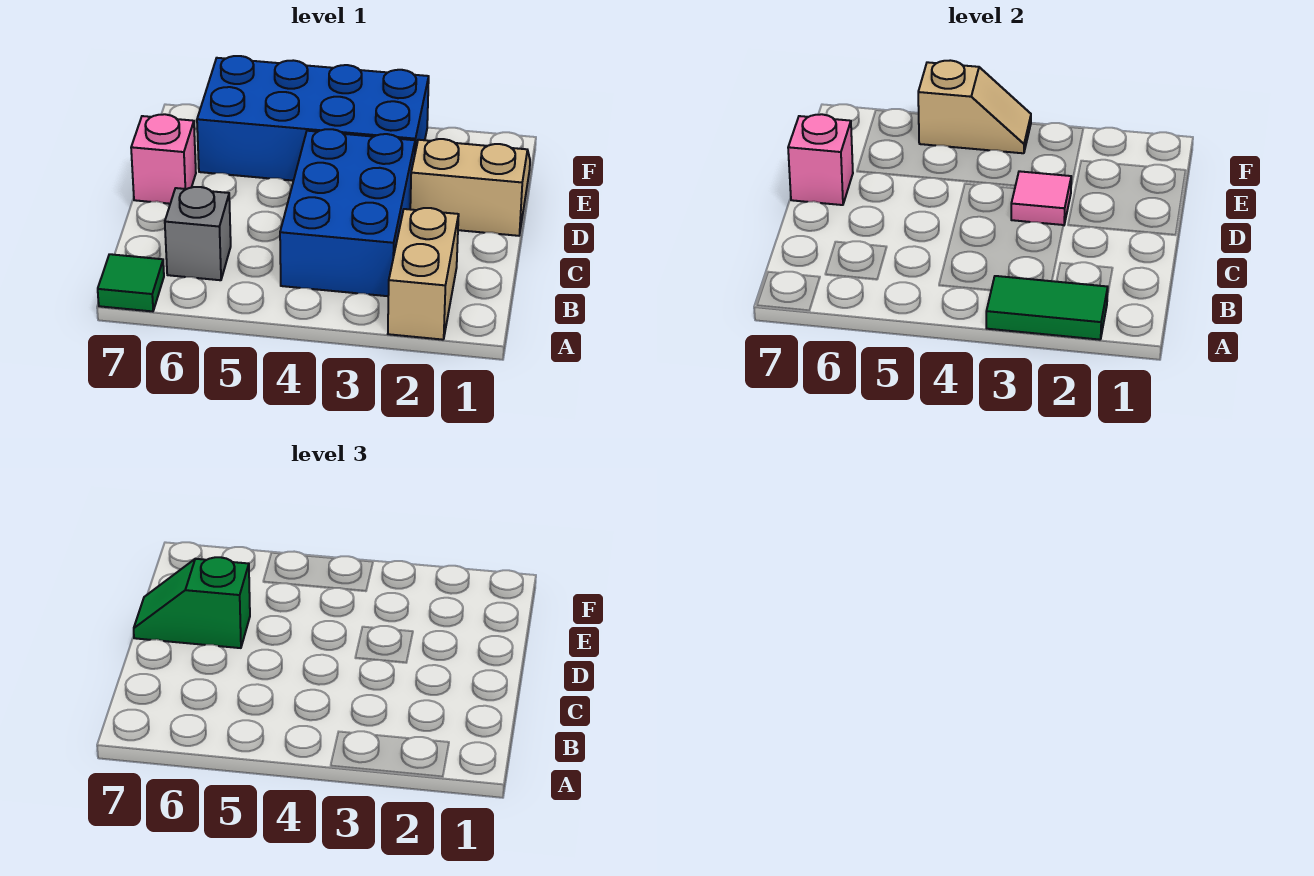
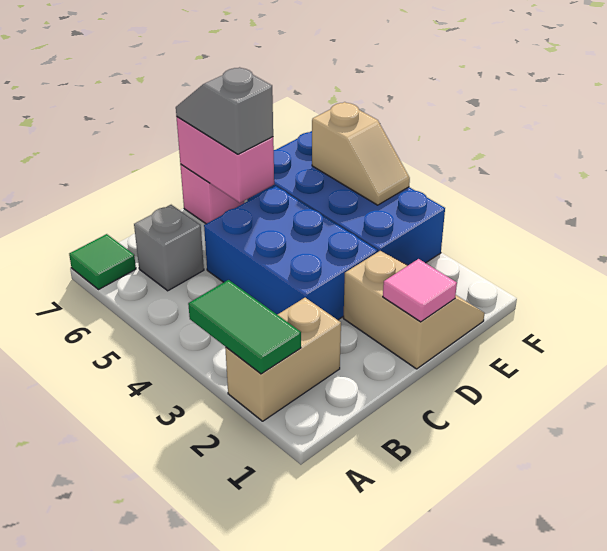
blue brick B3:D4 level 1 -> blue brick C3:D5 level 1
pink tile D3 level 2 -> pink tile D1 level 2
green slope D6:D7 level 3 top 6 -> grey slope D6:D7 level 3 top 6
pink brick D7 level 2 -> pink brick D6:D7 level 2

